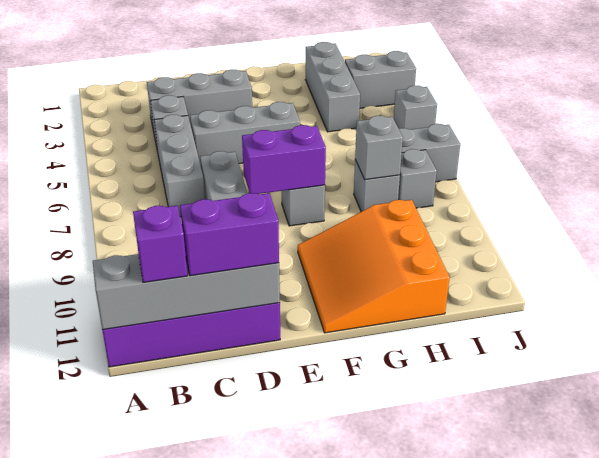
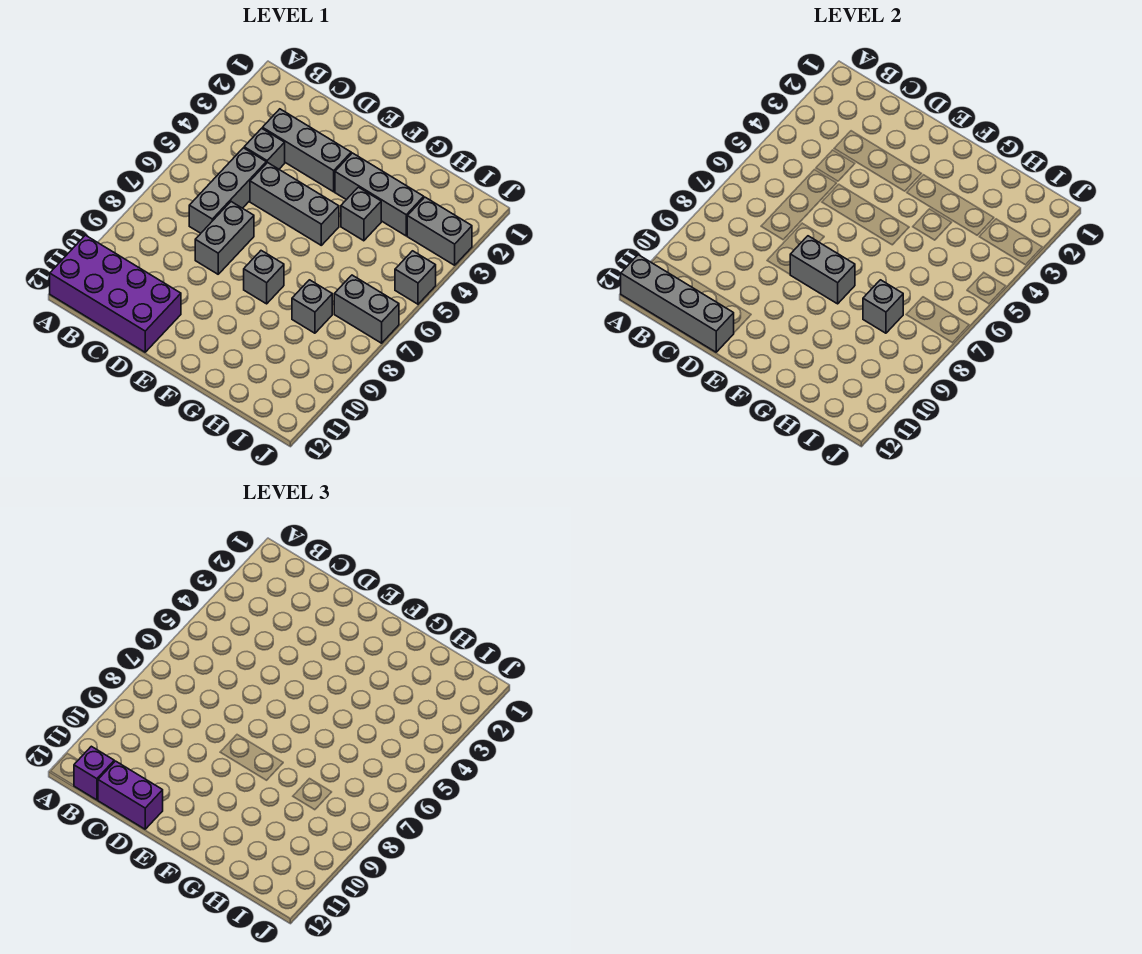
purple brick E8:F8 level 2 -> grey brick E8:F8 level 2
orange slope F10:H12 level 1 top H -> none
grey brick H2:H4 level 1 -> grey brick F3:H3 level 1
grey brick I8 level 1 -> grey brick G4 level 1

